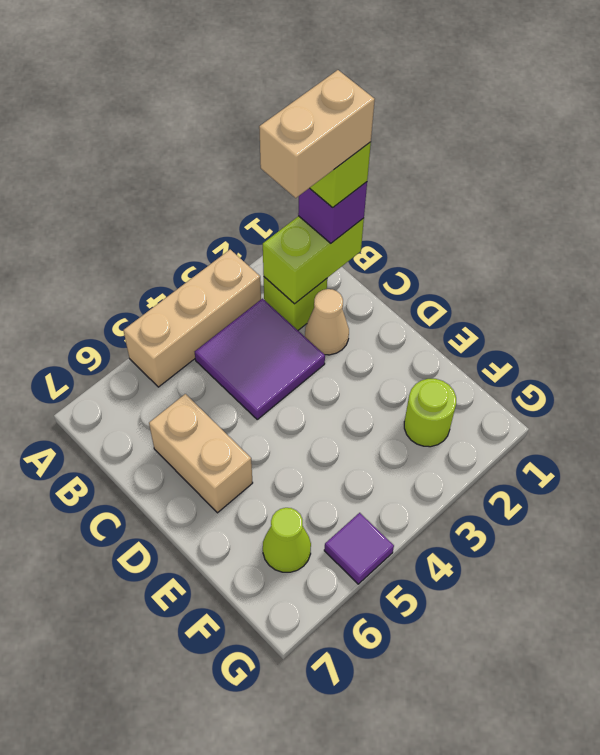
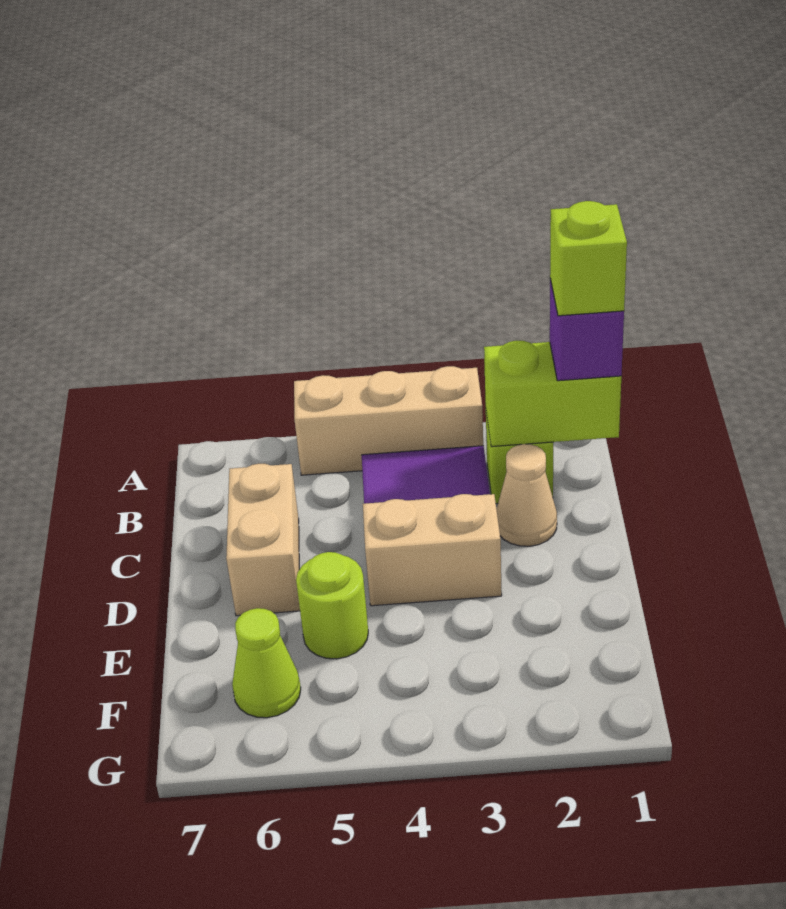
tan brick B1:B2 level 5 -> tan brick D3:D4 level 1
lime round brick F2 level 1 -> lime round brick E5 level 1
purple tile G5 level 1 -> none

